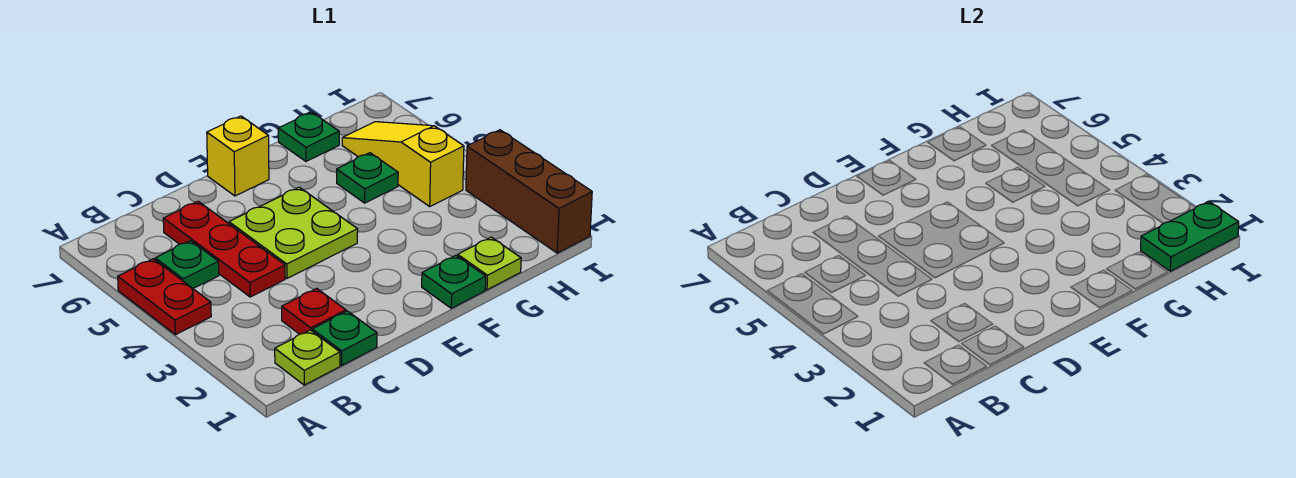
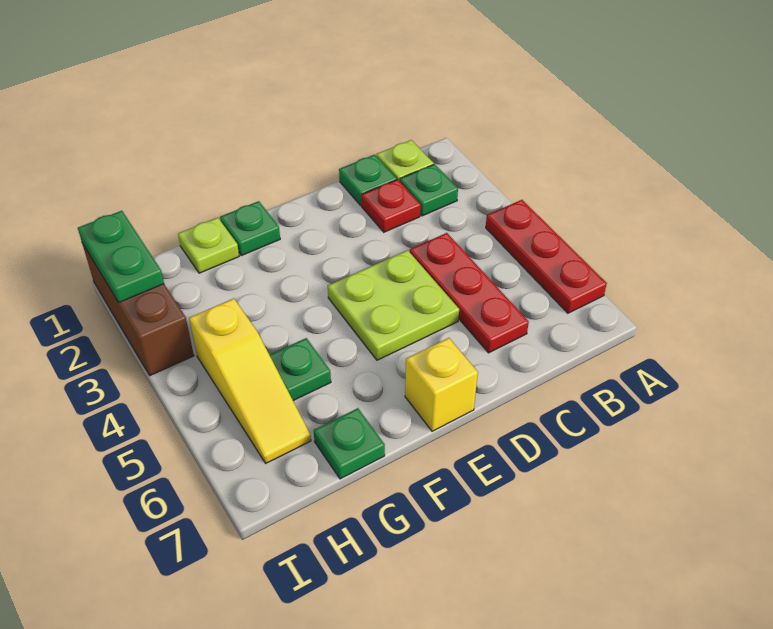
red plate A4:A5 level 1 -> red plate A4:A6 level 1
green plate B5 level 1 -> green plate B2 level 1
green plate H1:I1 level 2 -> green plate I1:I2 level 2

